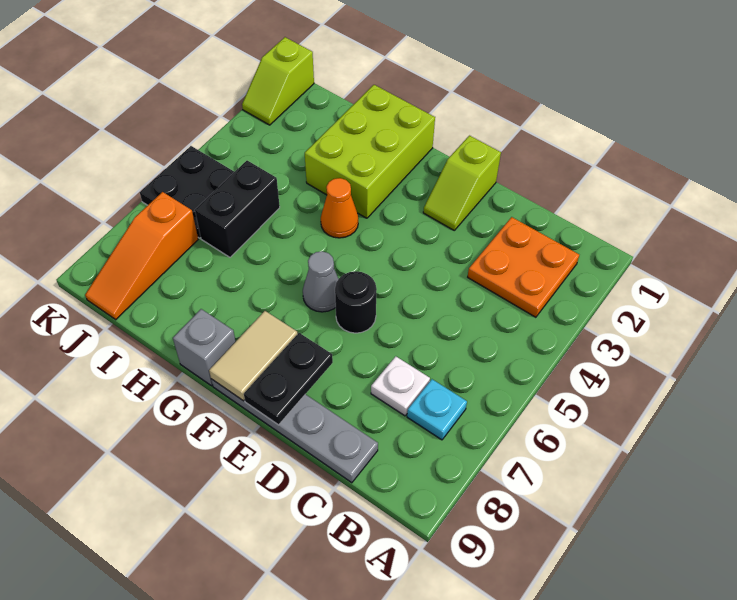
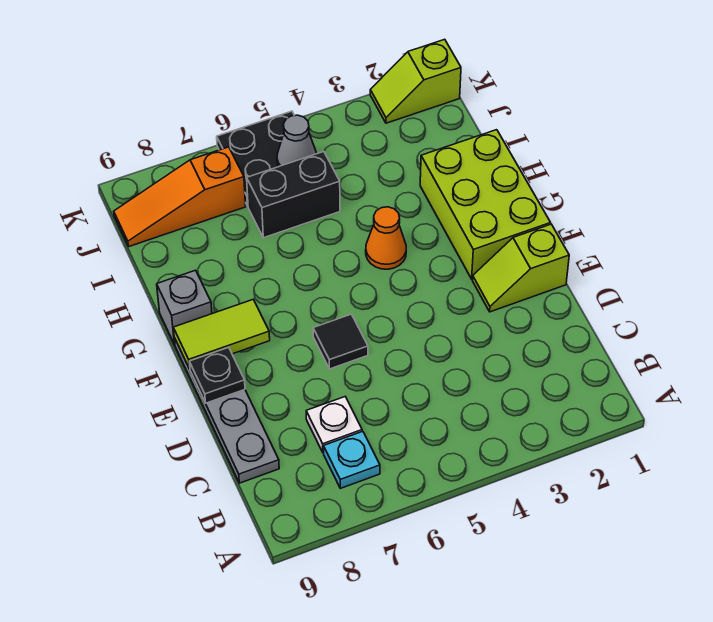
orange plate B2:C3 level 1 -> none
black round brick E6 level 1 -> black tile E6 level 1
black plate E8:E9 level 2 -> black plate E9 level 2
grey cone F6 level 1 -> grey cone J5 level 2
tan tile F8:F9 level 2 -> lime tile F8:F9 level 2
lime brick G1:H3 level 1 -> lime brick F1:H2 level 1

